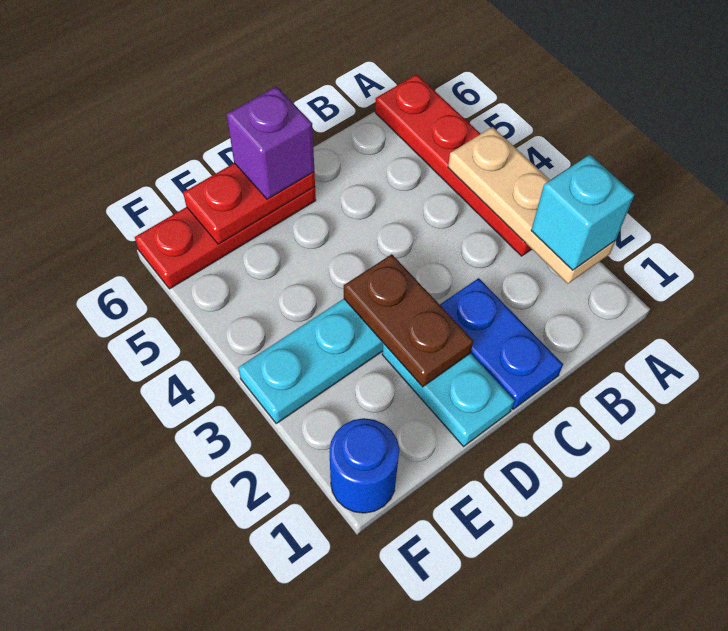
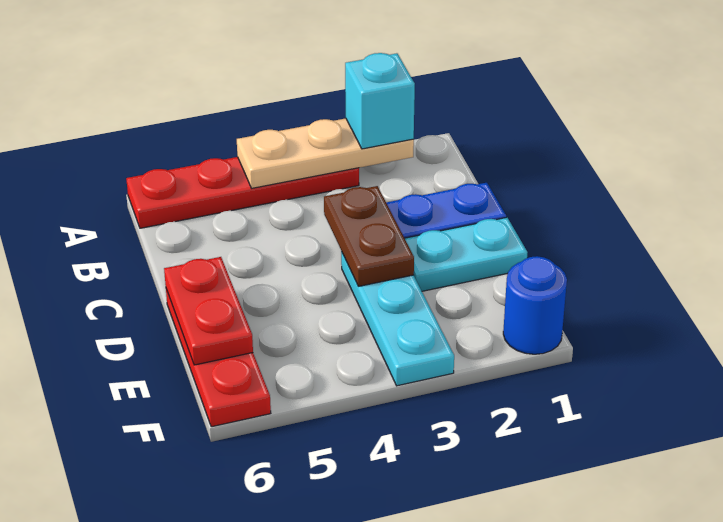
brown plate D2:D3 level 2 -> brown plate C3:D3 level 2
purple brick D6 level 3 -> none

